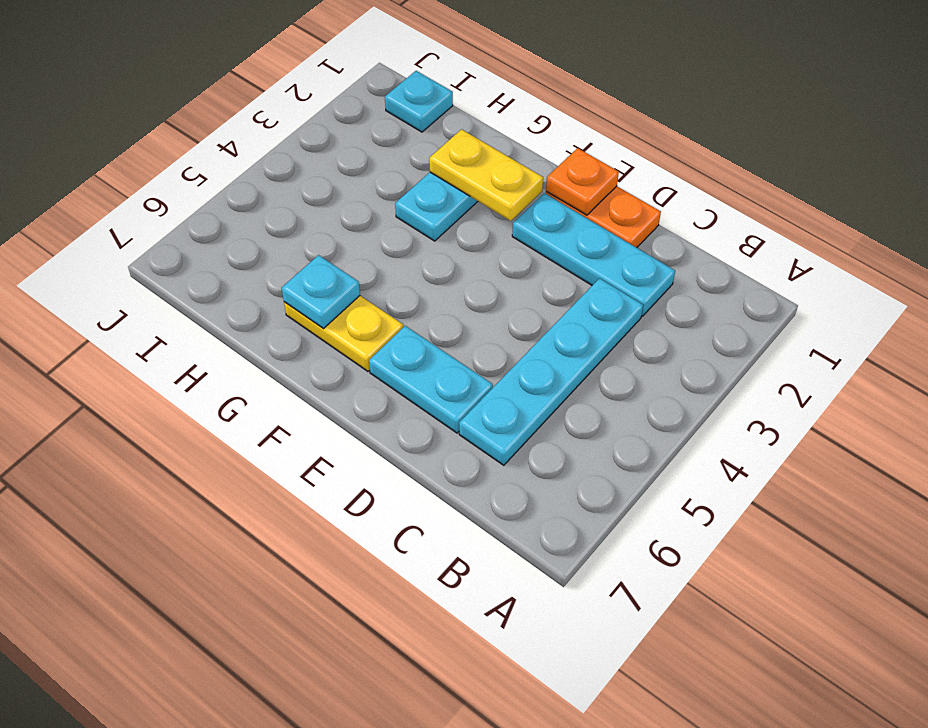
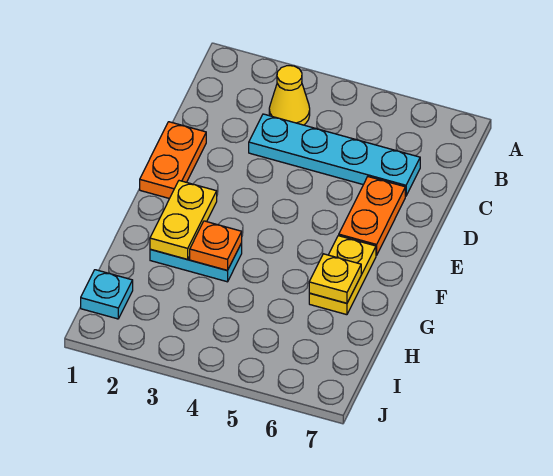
none -> yellow cone B3 level 1
cyan plate C2:E2 level 1 -> none
cyan plate D6:E6 level 1 -> orange plate D6:E6 level 1
orange plate E1 level 2 -> orange plate G3 level 2
cyan plate G6 level 2 -> yellow plate G6 level 2

